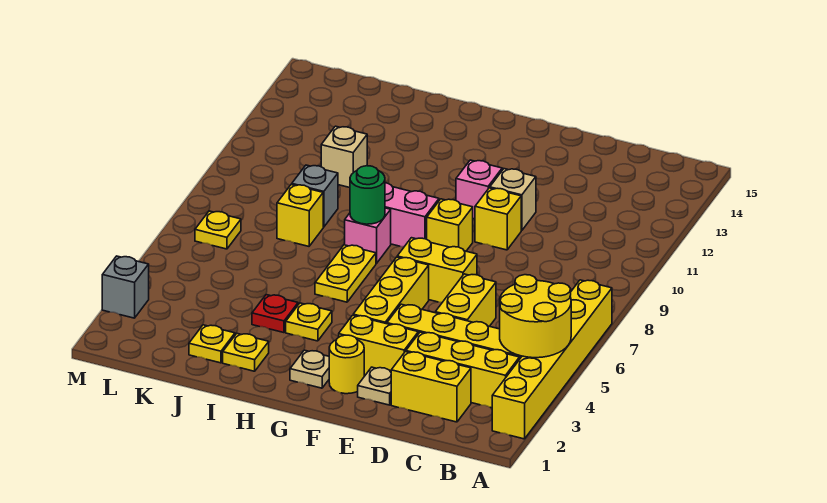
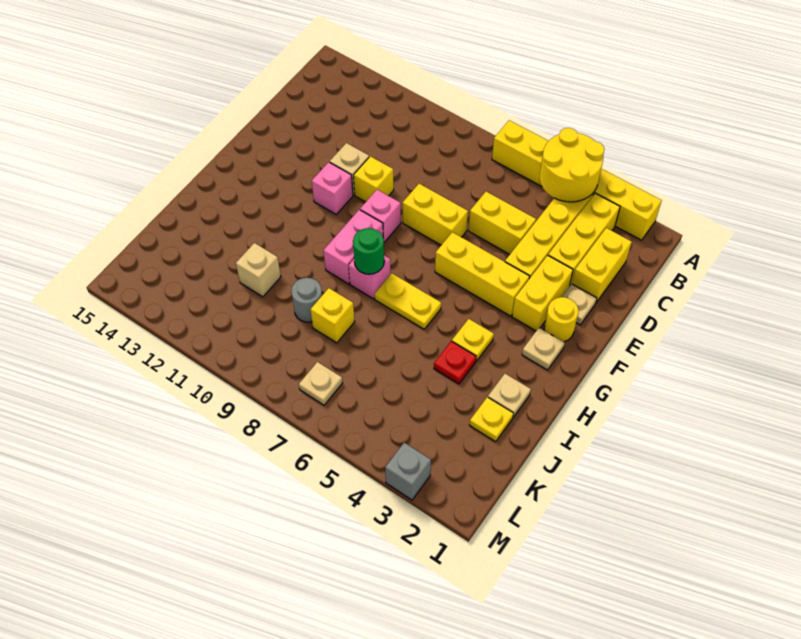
yellow brick E7:F7 level 1 -> yellow brick E7:E8 level 1
yellow brick F9 level 1 -> pink brick F9 level 1
yellow plate I2 level 1 -> tan plate I2 level 1
grey brick J9 level 1 -> grey round brick J9 level 1
yellow plate L7 level 1 -> tan plate L7 level 1

